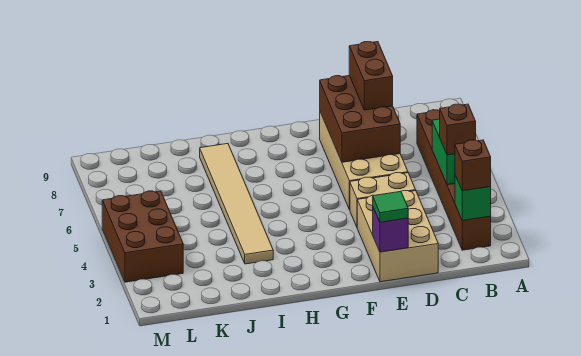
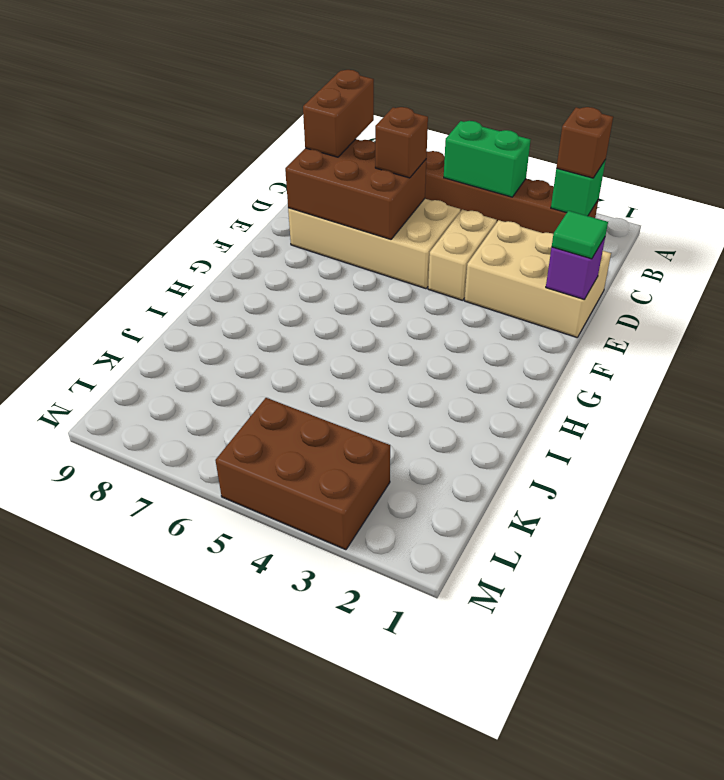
brown brick B4 level 3 -> brown brick D6 level 3
brown brick D7:D8 level 3 -> brown brick C8:D8 level 3
tan tile I3:I8 level 1 -> none

